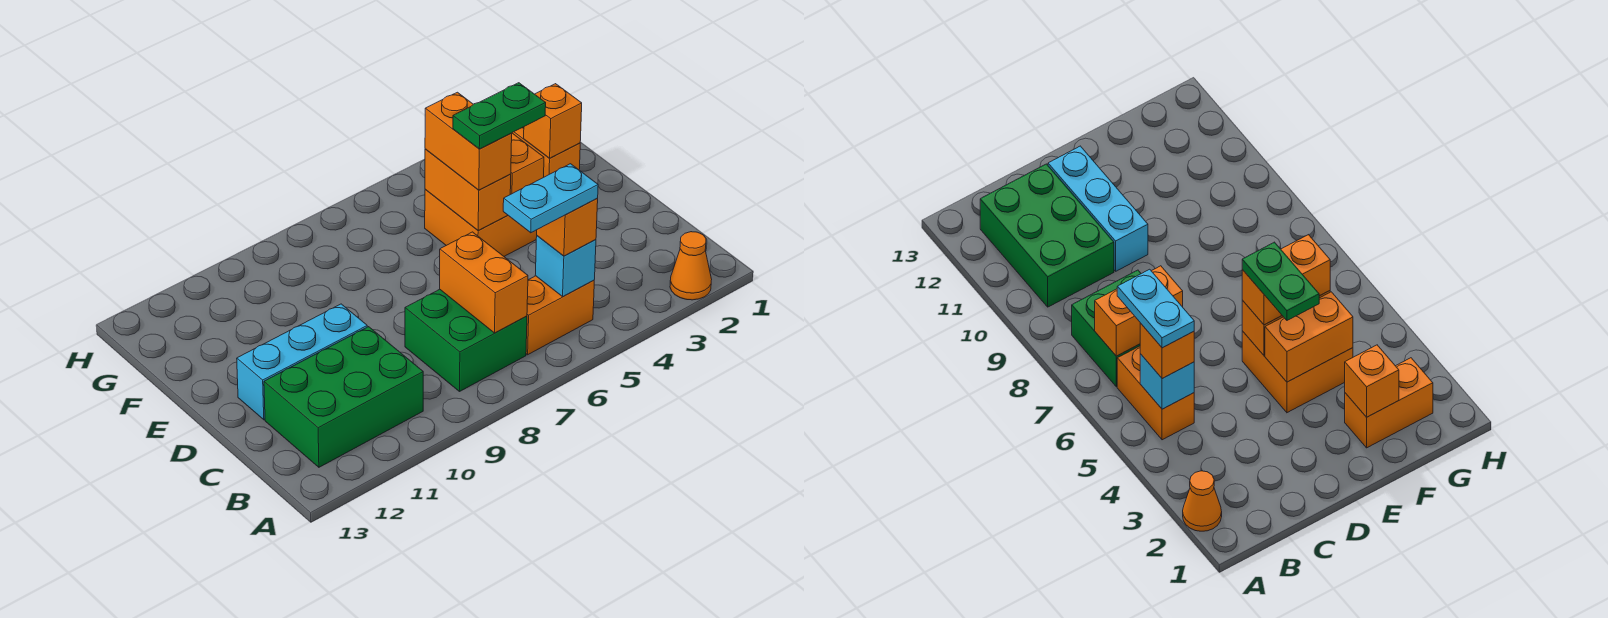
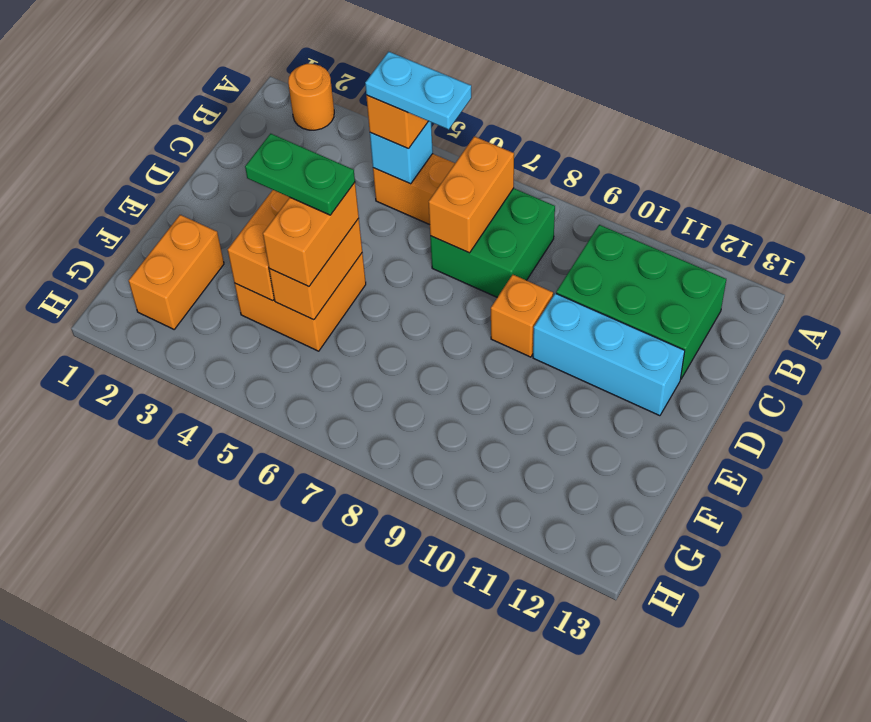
orange cone A2 level 1 -> orange round brick A2 level 1
orange brick F2 level 2 -> orange brick D9 level 1

